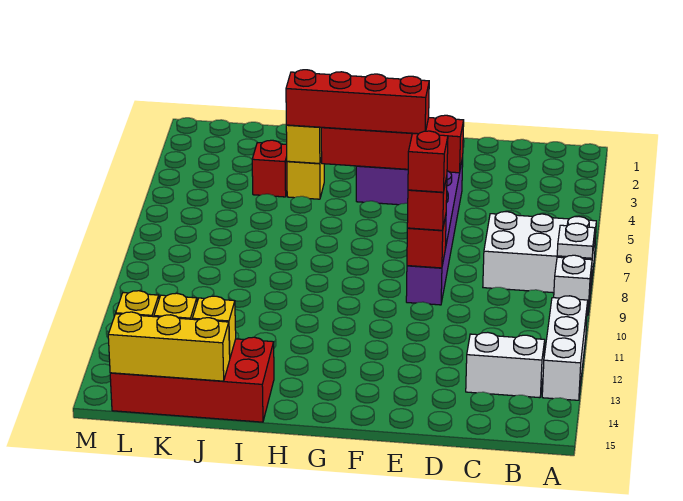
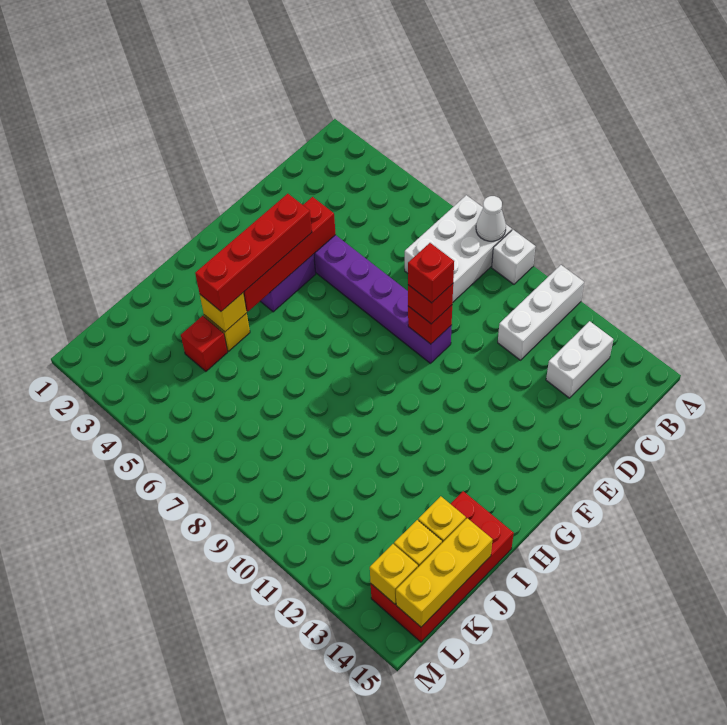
white plate A8 level 2 -> white cone A8 level 2
white brick A11:A13 level 1 -> white brick A11:C11 level 1

